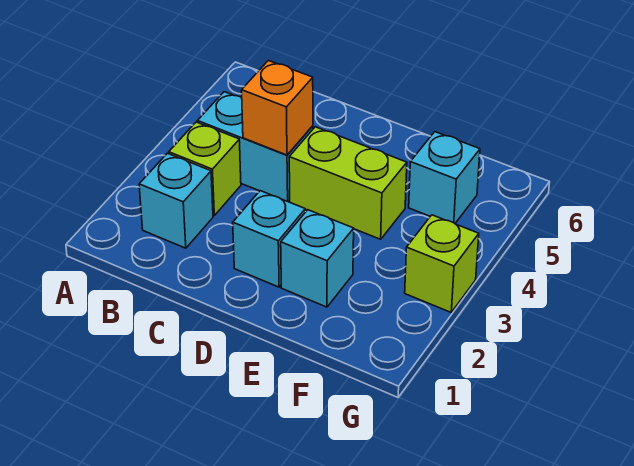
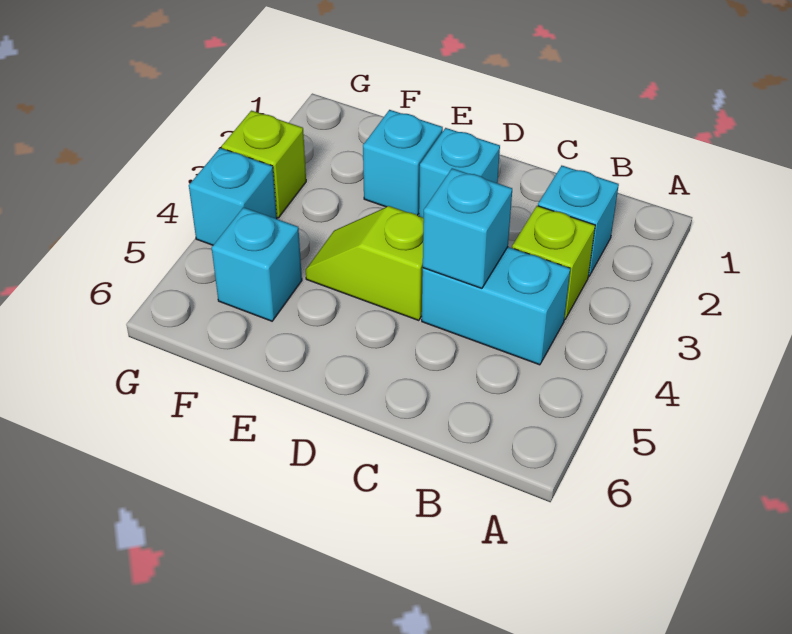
orange brick C4 level 2 -> cyan brick C4 level 2
lime brick D4:E4 level 1 -> lime slope D4:E4 level 1 top D
none -> cyan brick G4 level 1

